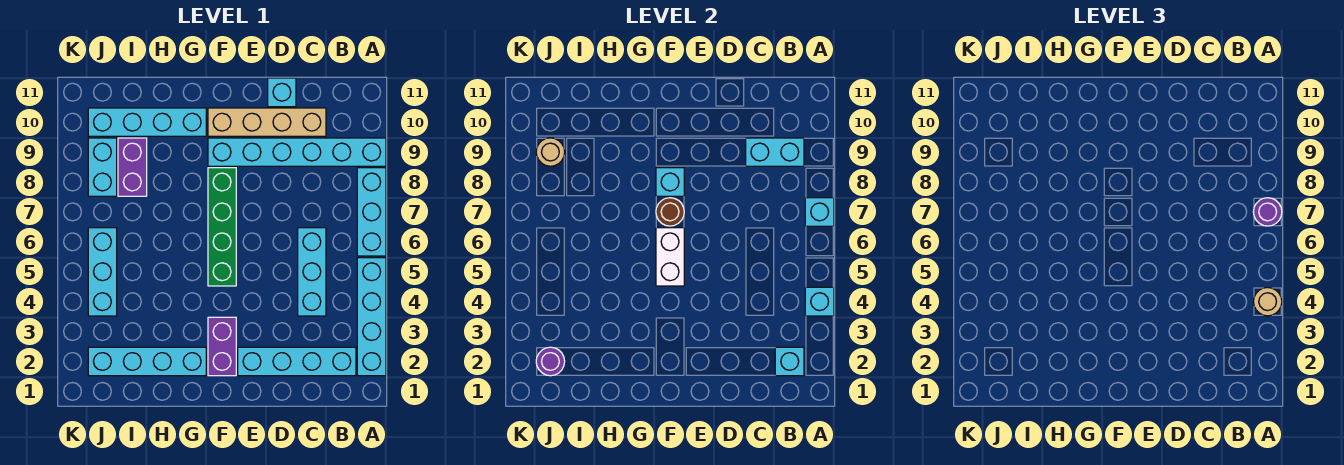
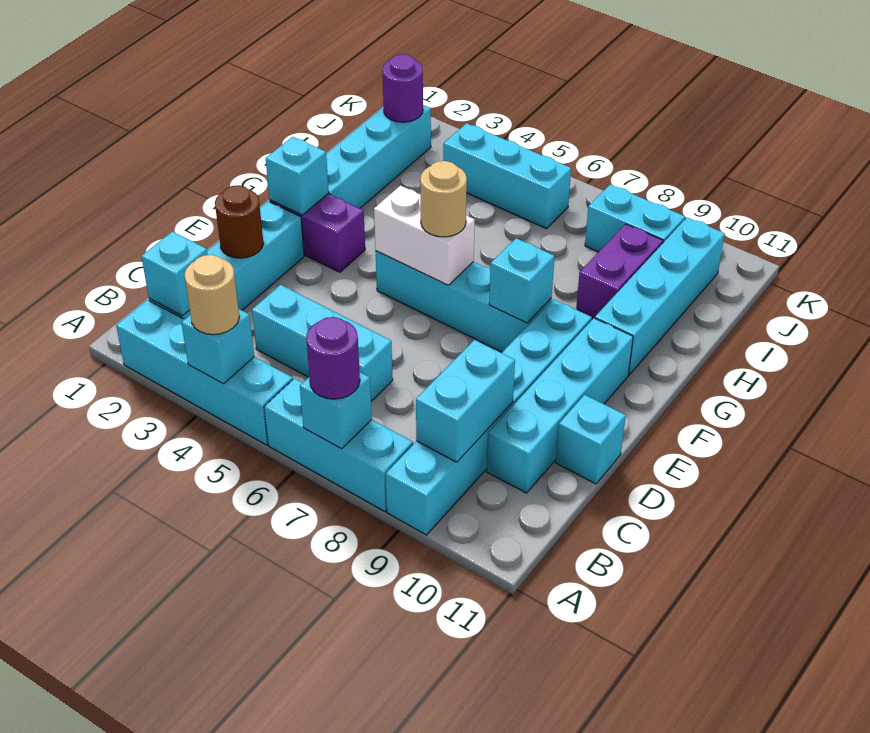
tan brick C10:F10 level 1 -> cyan brick C10:F10 level 1
none -> cyan brick F2 level 2
green brick F5:F8 level 1 -> cyan brick F5:F8 level 1
brown round brick F7 level 2 -> brown round brick D2 level 2
purple brick I8:I9 level 1 -> purple brick H9:I9 level 1
tan round brick J9 level 2 -> tan round brick F6 level 3

